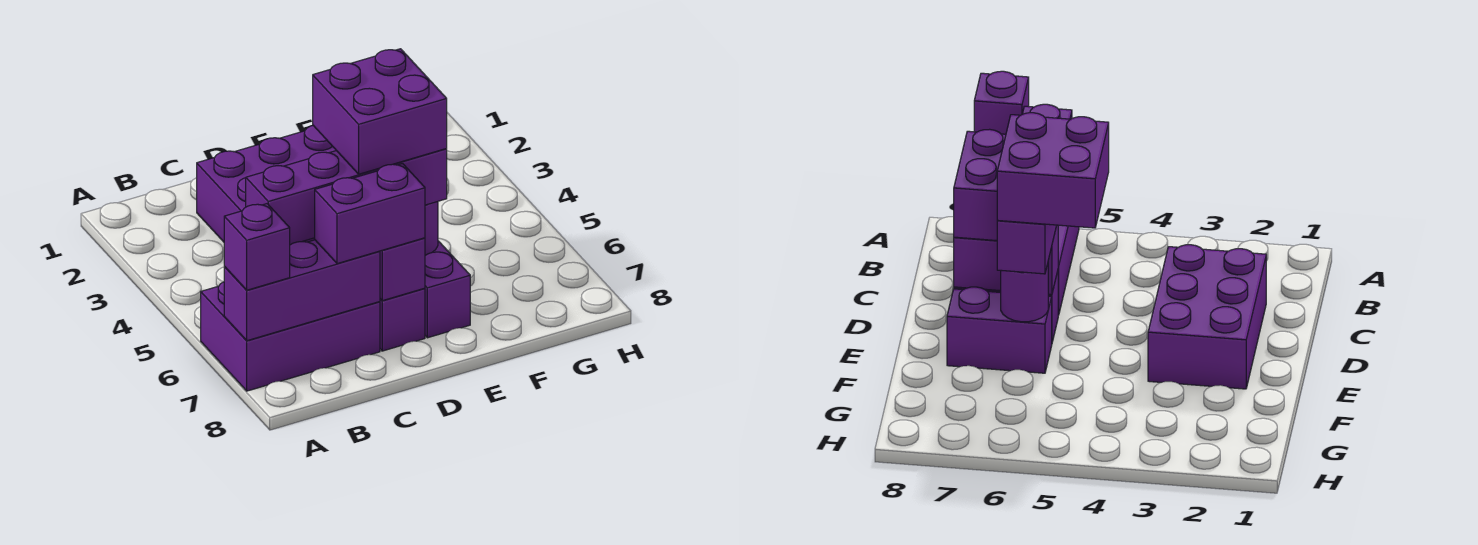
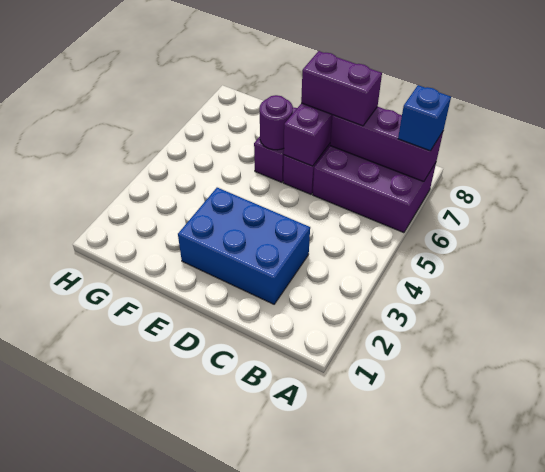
purple brick A7 level 3 -> blue brick A7 level 3
purple brick B6:E6 level 3 -> none
purple brick C2:E3 level 1 -> blue brick C2:E3 level 1
purple brick D5:E6 level 4 -> none

